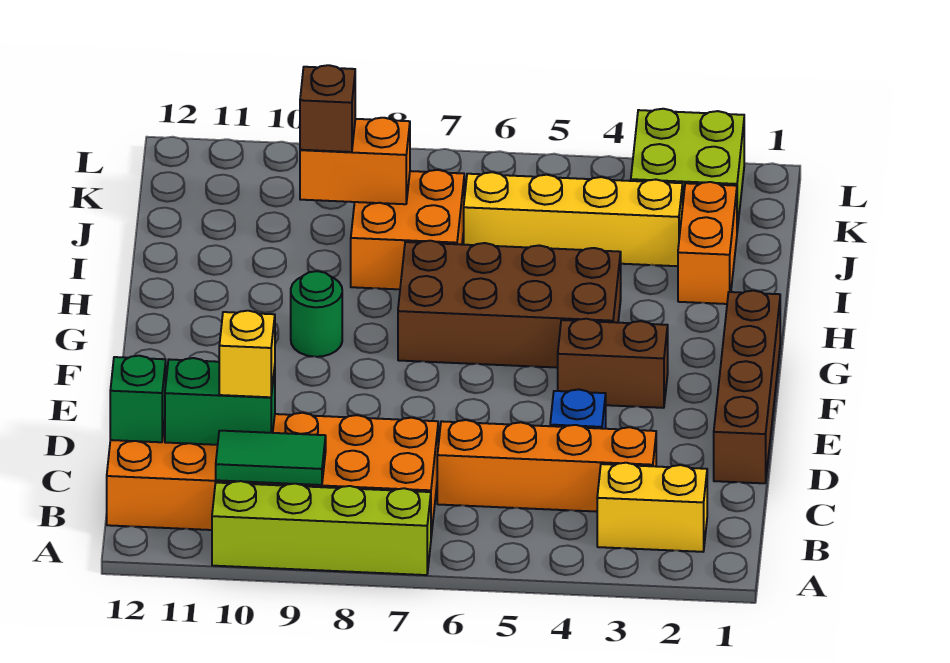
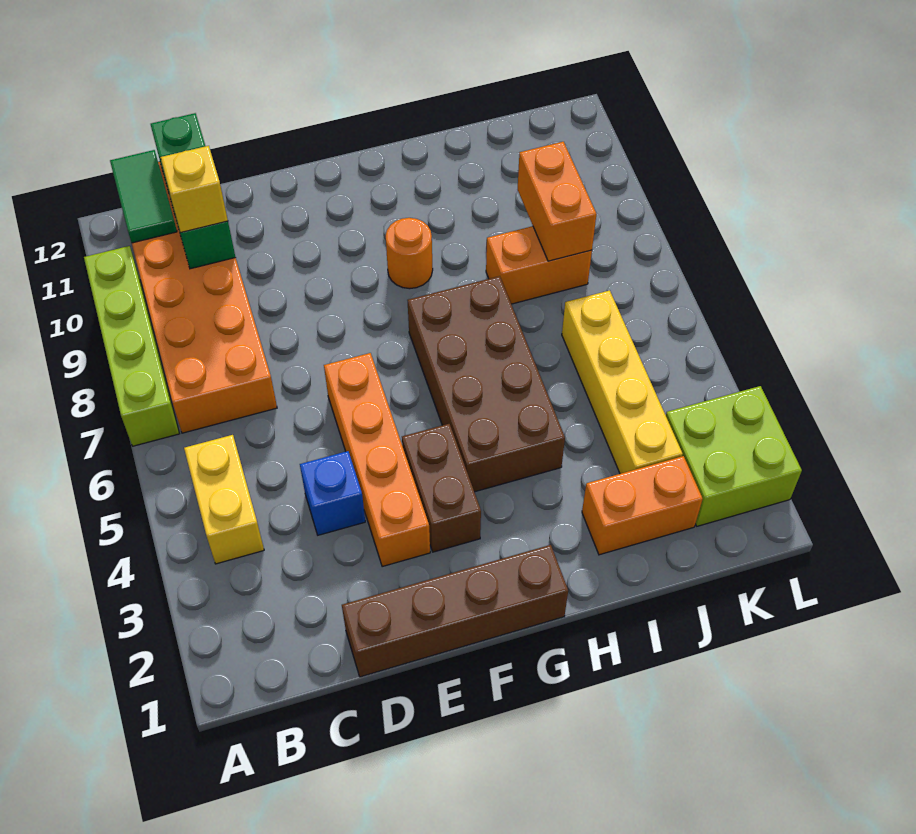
yellow brick B2:B3 level 1 -> yellow brick B4:B5 level 1
green tile B9:B10 level 2 -> green tile B11:B12 level 2
orange brick C3:C6 level 1 -> orange brick E3:E6 level 1
green round brick G9 level 1 -> orange round brick G9 level 1
orange brick I7:J8 level 1 -> orange brick I8:J8 level 1
brown brick J9 level 3 -> none

